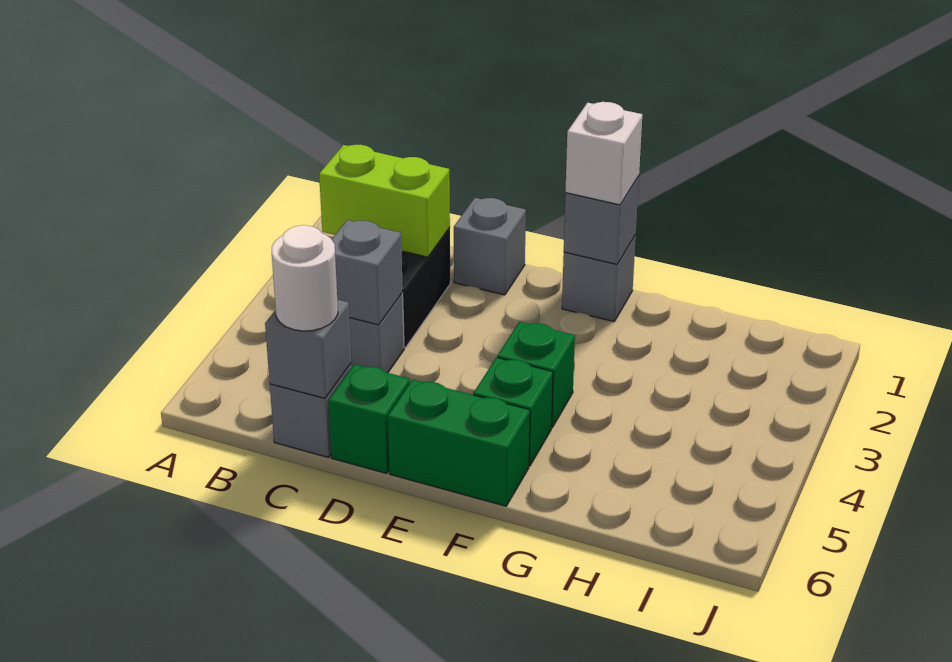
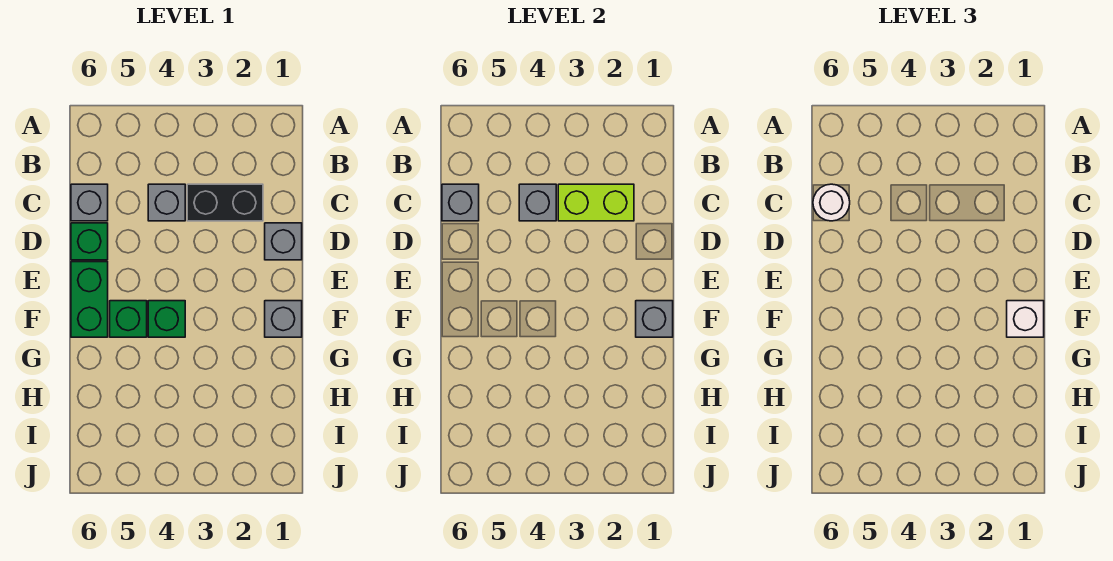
lime brick B2:C2 level 2 -> lime brick C2:C3 level 2

